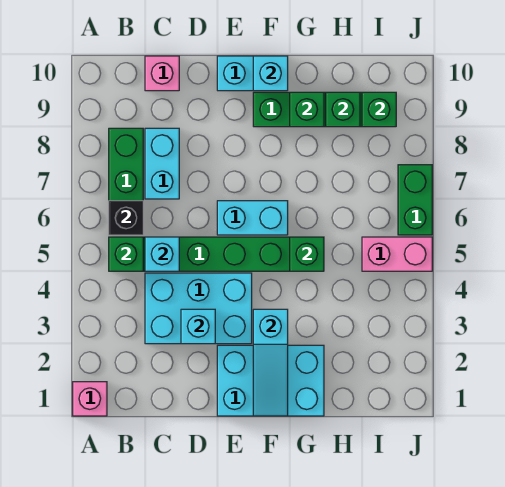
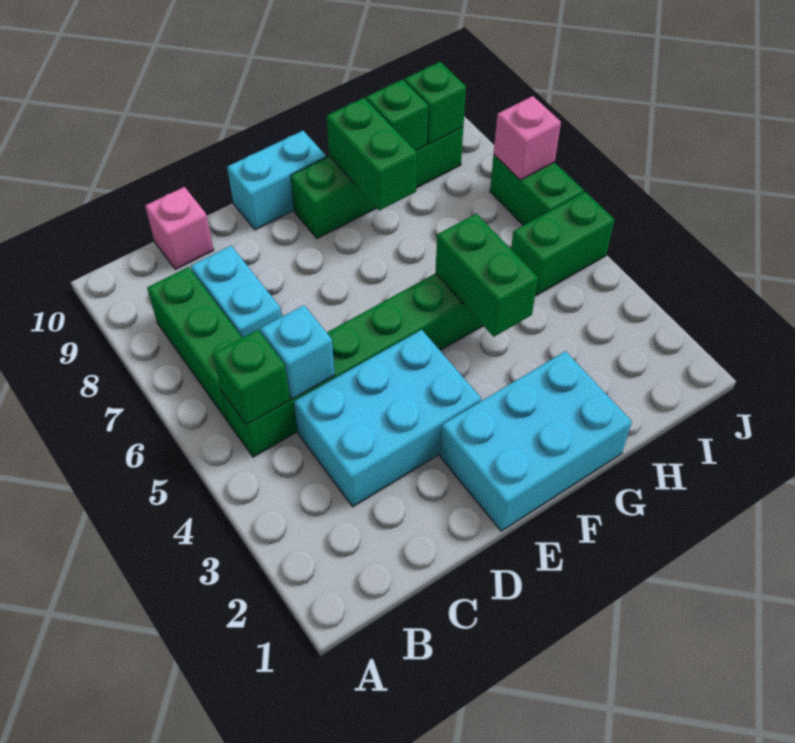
pink brick A1 level 1 -> pink brick J7 level 2
black brick B6 level 2 -> none
cyan brick D3 level 2 -> none
cyan brick E6:F6 level 1 -> none
cyan slope F1:F3 level 2 top 3 -> none
cyan brick F10 level 2 -> none
green brick G5 level 2 -> green brick G4:G5 level 2
green brick G9 level 2 -> green brick G8:G9 level 2
pink brick I5:J5 level 1 -> green brick I5:J5 level 1

